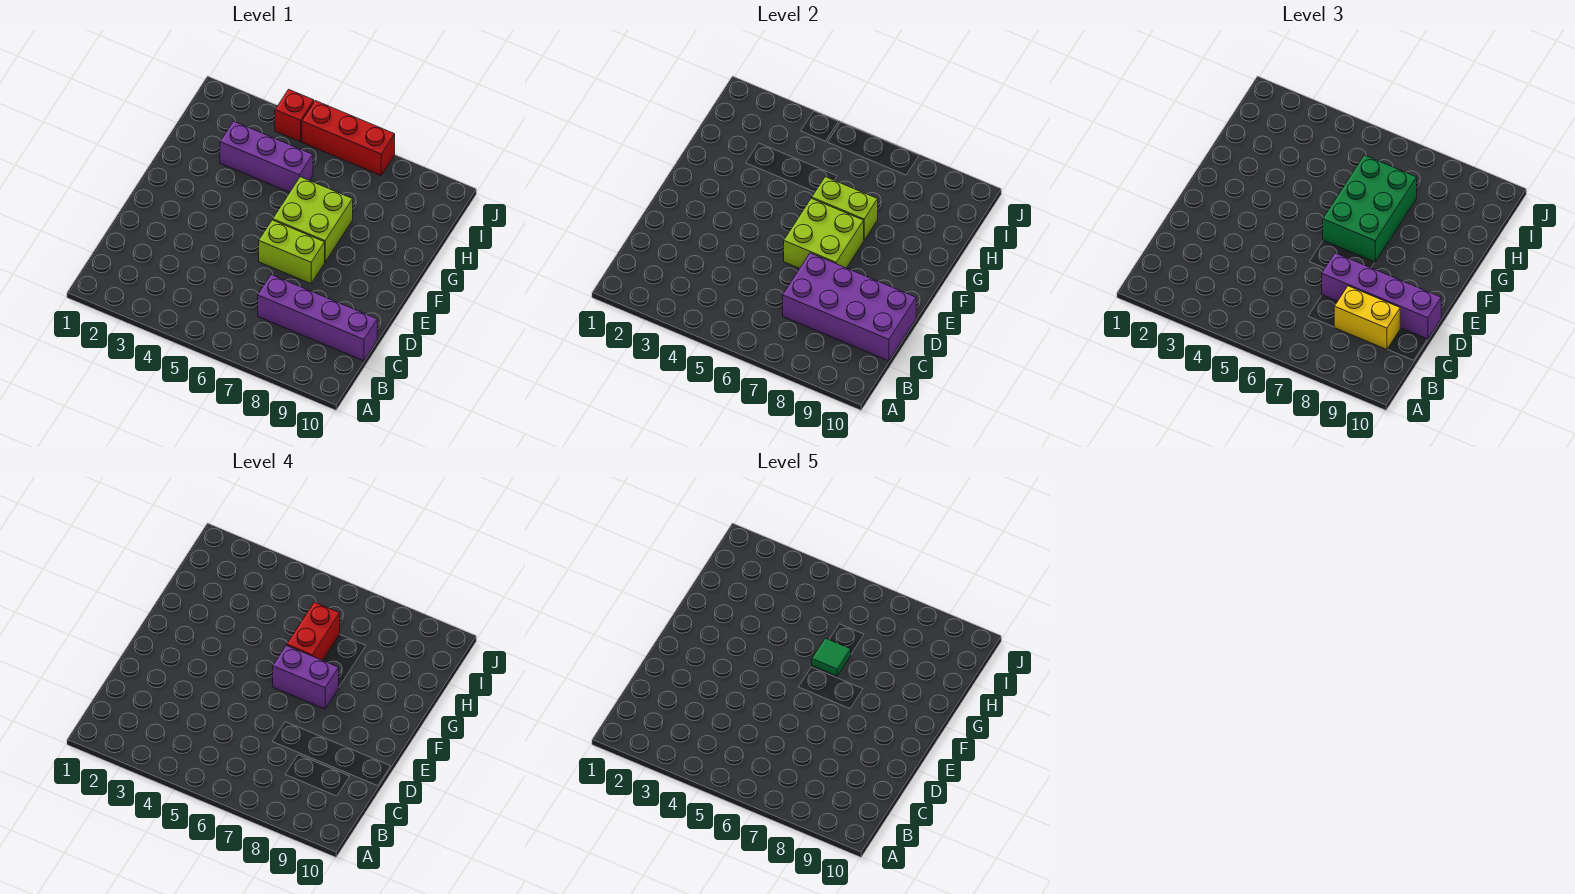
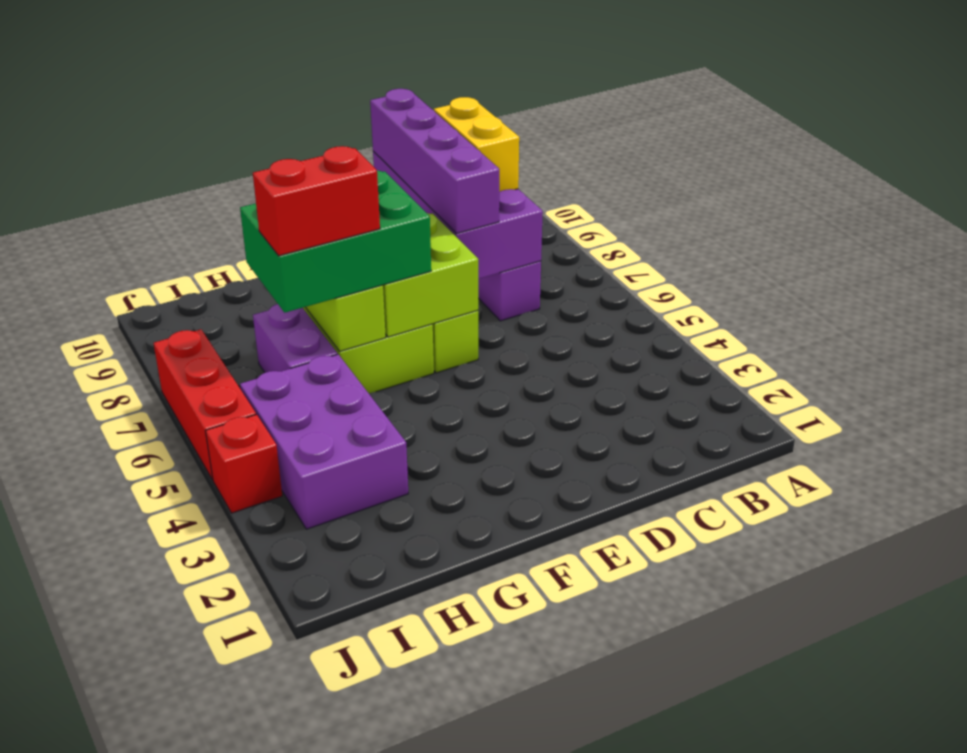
purple brick F6:F7 level 4 -> purple brick H6:H7 level 1
green tile G6 level 5 -> none
purple brick H3:H5 level 1 -> purple brick H3:I5 level 1

